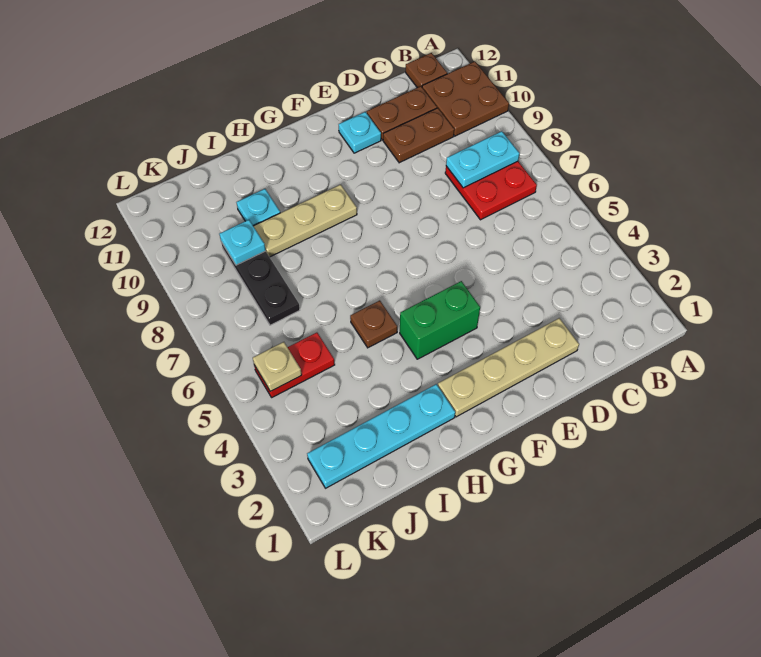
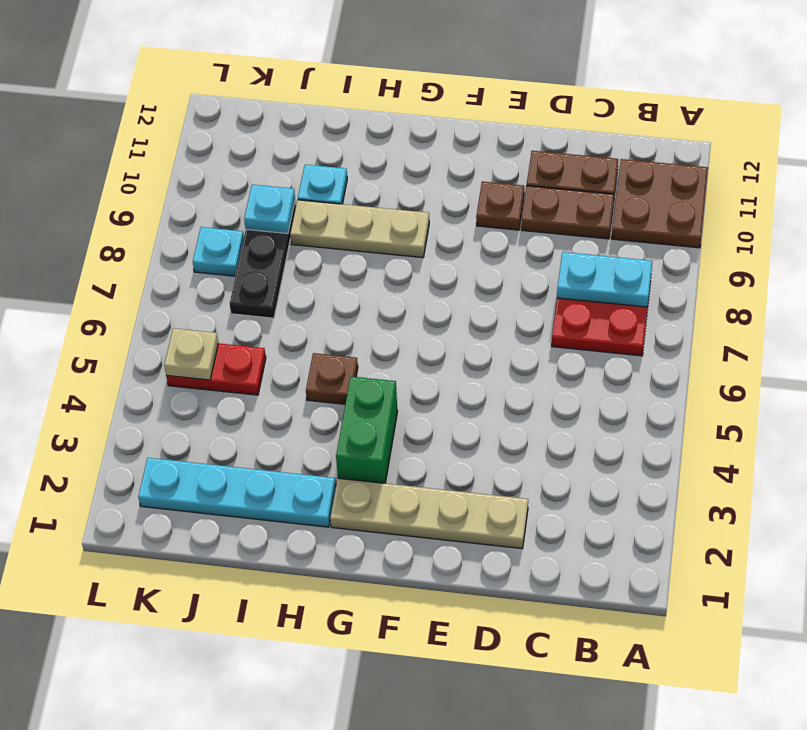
brown plate B12 level 1 -> brown plate E10 level 1
cyan plate E11 level 1 -> cyan plate K8 level 1
green brick F4:G4 level 1 -> green brick G3:G4 level 1

